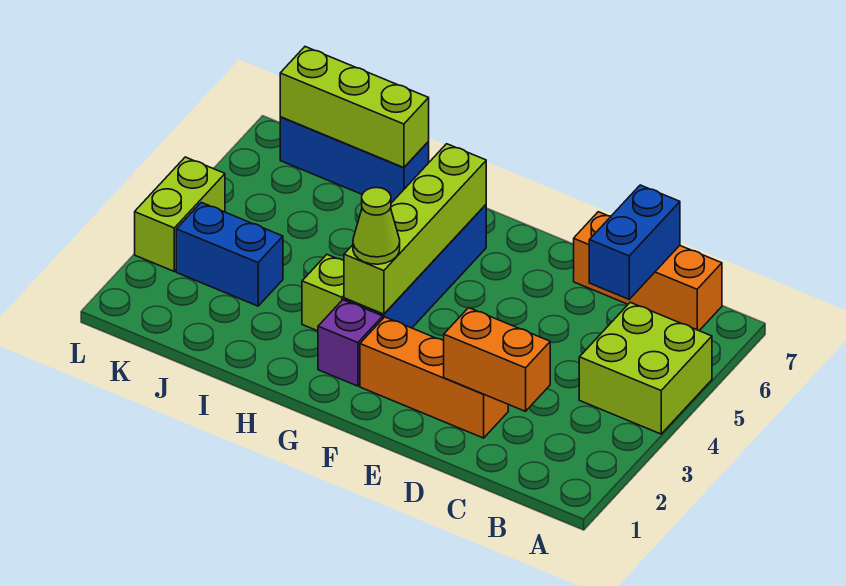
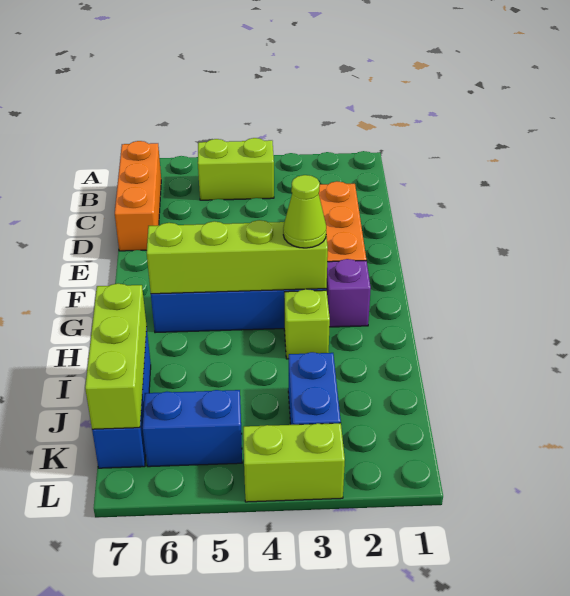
lime brick A4:B5 level 1 -> lime brick B4:B5 level 1
orange brick C2:D2 level 2 -> none
blue brick C6:C7 level 2 -> blue brick K5:K6 level 1

